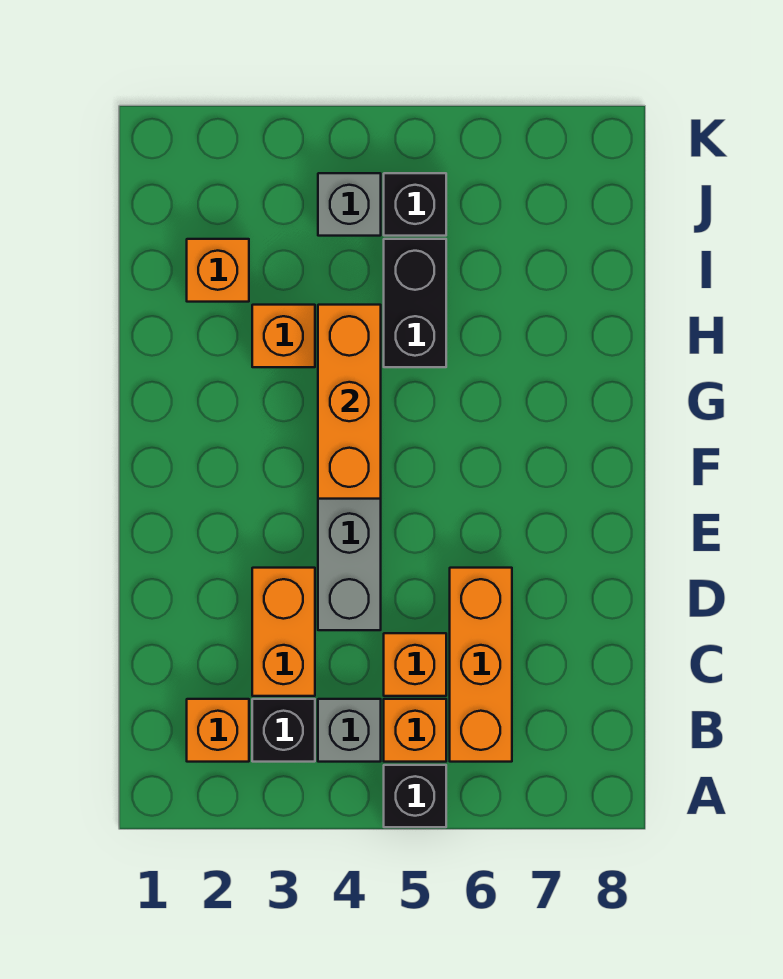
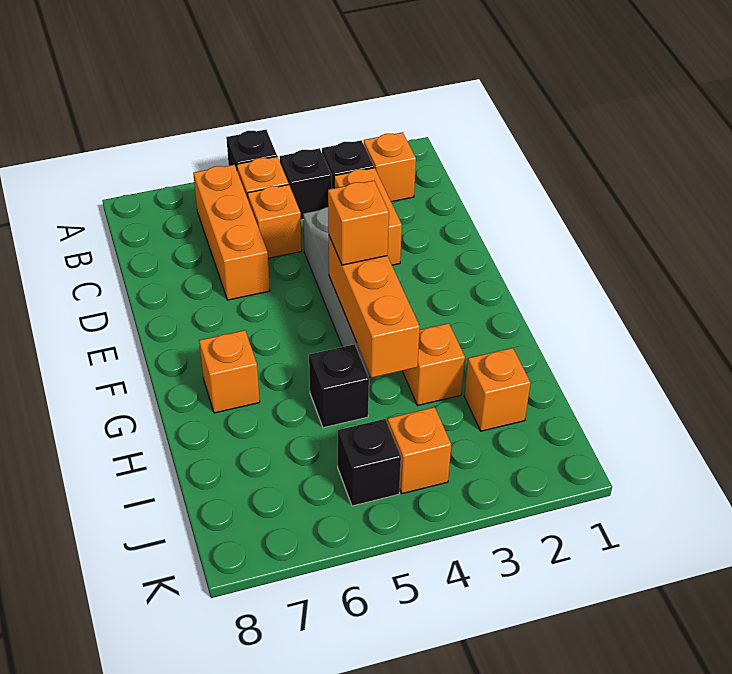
grey brick B4 level 1 -> black brick B4 level 1
none -> orange brick F4 level 3
none -> orange brick G7 level 1
black brick H5:I5 level 1 -> black brick H5 level 1
grey brick J4 level 1 -> orange brick J4 level 1

